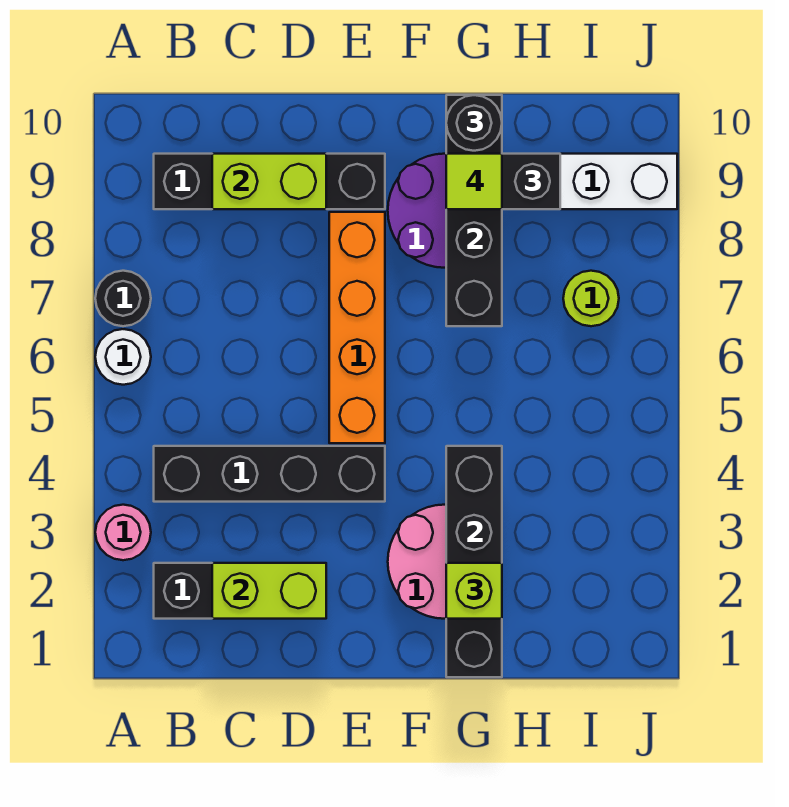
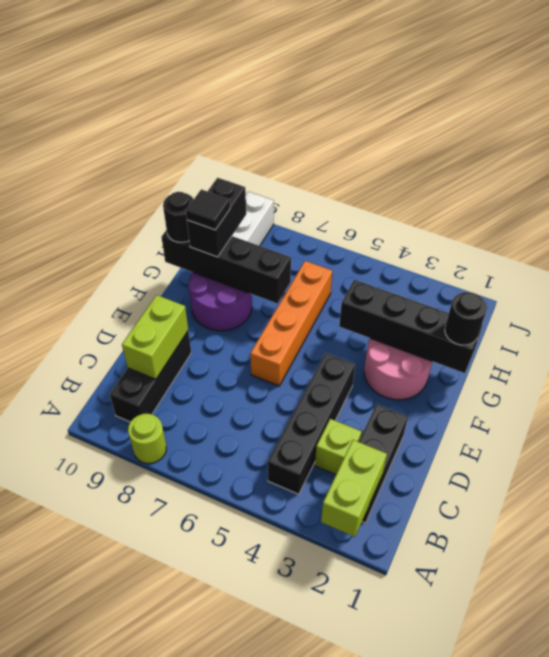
pink round brick A3 level 1 -> none
white round brick A6 level 1 -> none
black round brick A7 level 1 -> black round brick G1 level 3
black brick B9:E9 level 1 -> black brick B9:D9 level 1
lime brick C2:D2 level 2 -> lime brick A2:B2 level 2
orange brick E5:E8 level 1 -> orange brick E6:H6 level 1
lime brick G2 level 3 -> lime brick C3 level 1
lime tile G9 level 4 -> black tile G9 level 4
lime round brick I7 level 1 -> lime round brick A8 level 1

